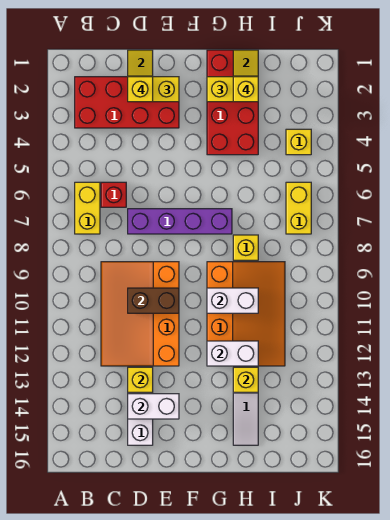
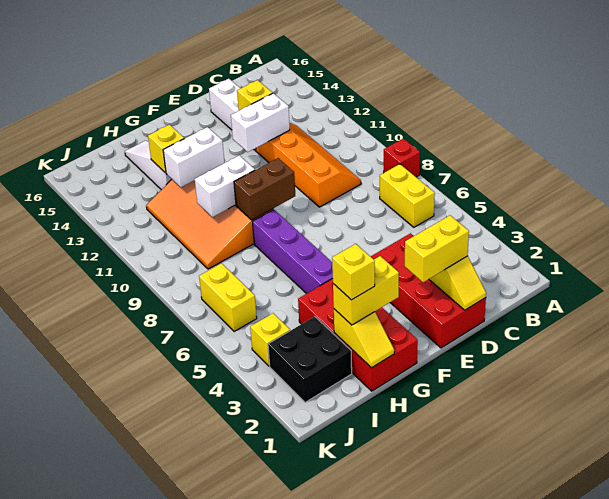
red brick B2:E3 level 1 -> red brick D1:E4 level 1
red brick C6 level 1 -> red brick A8 level 1
orange slope C9:E12 level 1 top E -> orange slope C9:D12 level 1 top D
yellow brick D2 level 4 -> none
purple brick D7:G7 level 1 -> purple brick G5:G8 level 1
brown brick D10:E10 level 2 -> brown brick F9:G9 level 2
white brick D14:E14 level 2 -> white brick D12:E12 level 2
yellow brick H8 level 1 -> none
none -> black brick I2:J3 level 1

